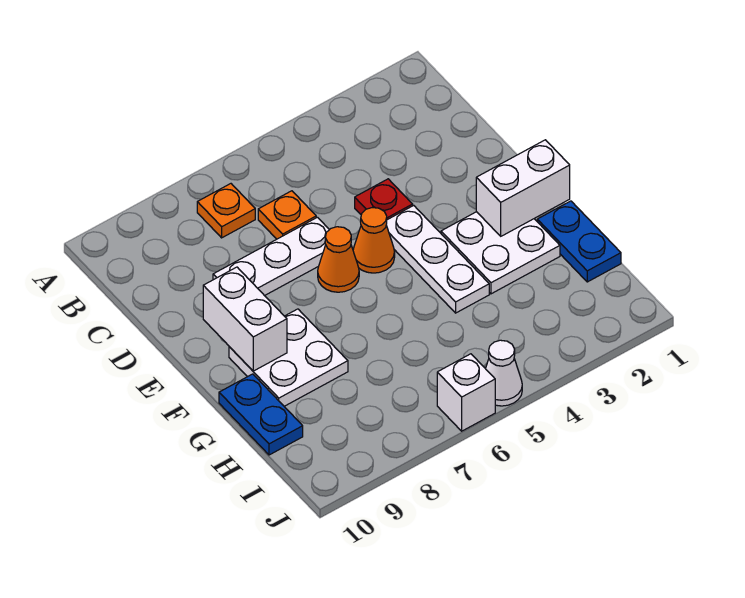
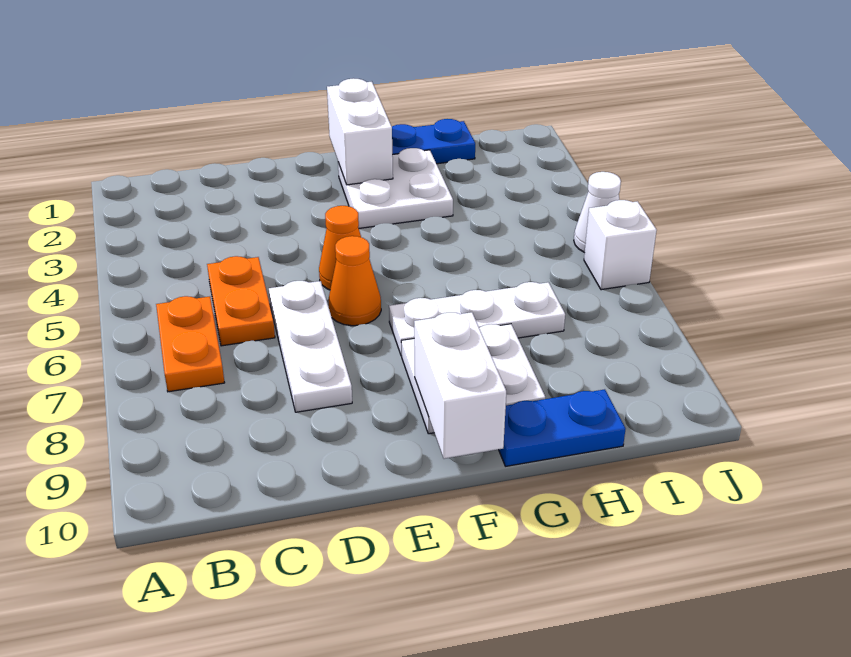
orange plate B7 level 1 -> orange plate B6:B7 level 1
orange plate C6 level 1 -> orange plate C5:C6 level 1
red plate D4 level 1 -> none
white plate E4:G4 level 1 -> white plate F7:H7 level 1
white brick E9:F9 level 2 -> white brick F9:F10 level 2

